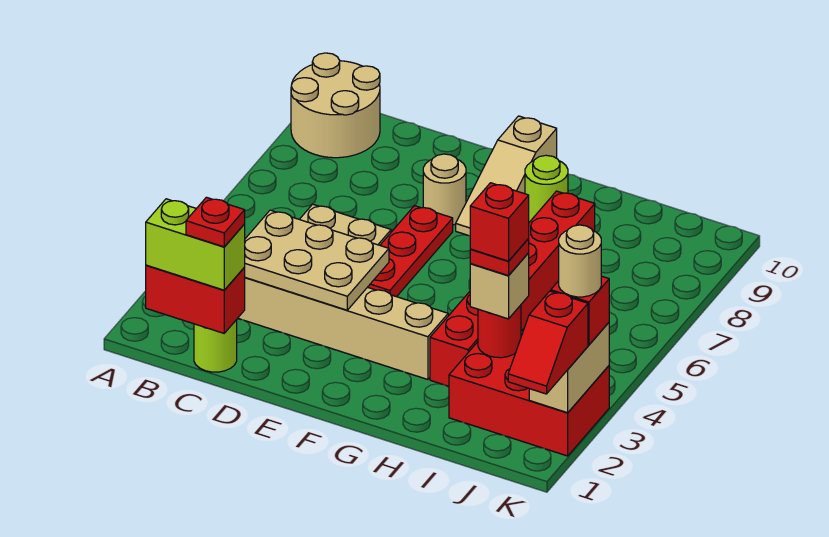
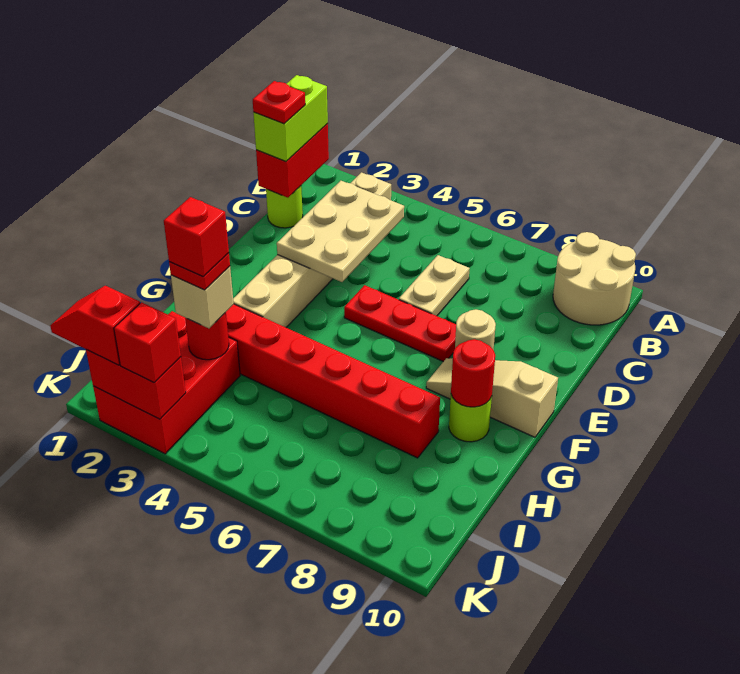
none -> red round brick G9 level 2
tan brick K2:K3 level 2 -> red brick K2:K3 level 2
tan round brick K3 level 4 -> none

